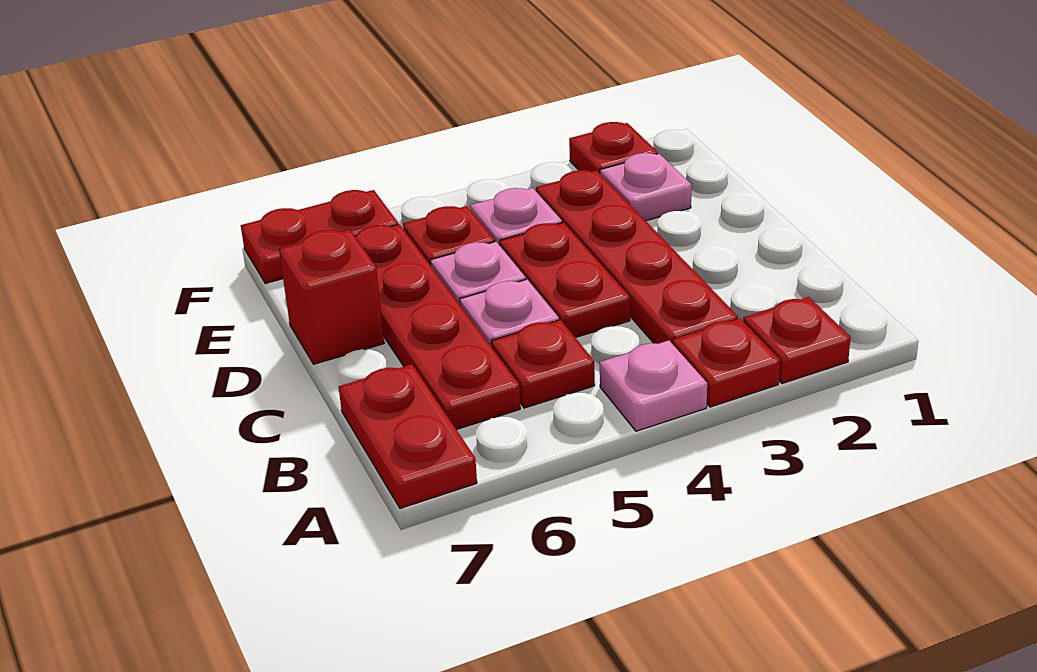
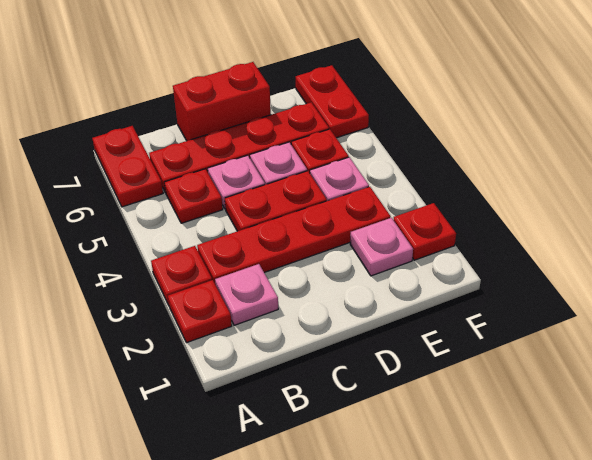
pink plate A4 level 1 -> pink plate B2 level 1
red plate A7:B7 level 1 -> red plate A6:A7 level 1
red brick D7 level 1 -> red brick C7:D7 level 1

